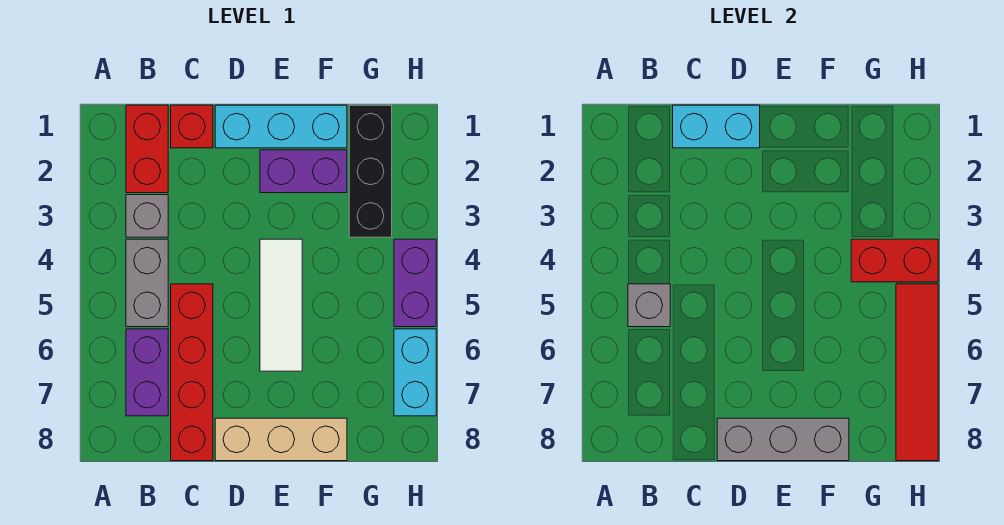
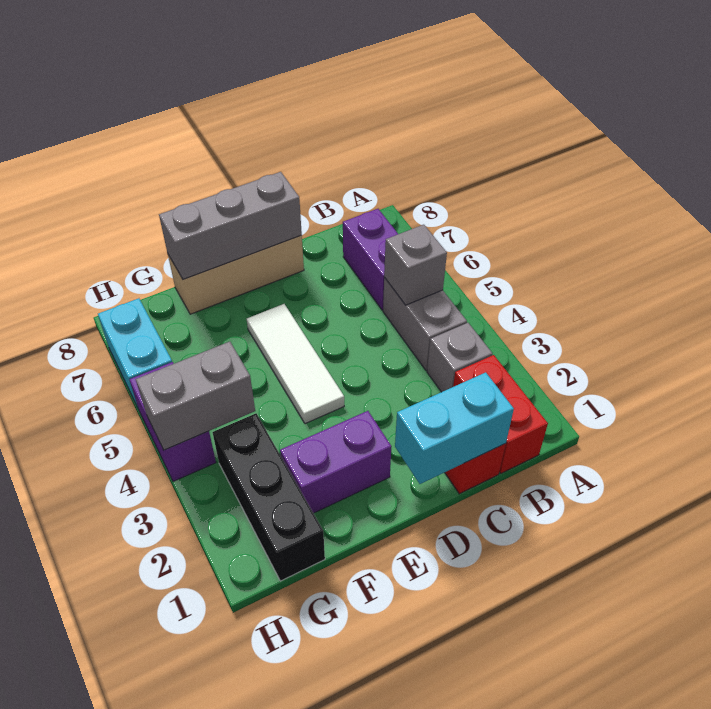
red brick C5:C8 level 1 -> none
cyan brick D1:F1 level 1 -> none
red brick G4:H4 level 2 -> grey brick G4:H4 level 2
red tile H5:H8 level 2 -> none

